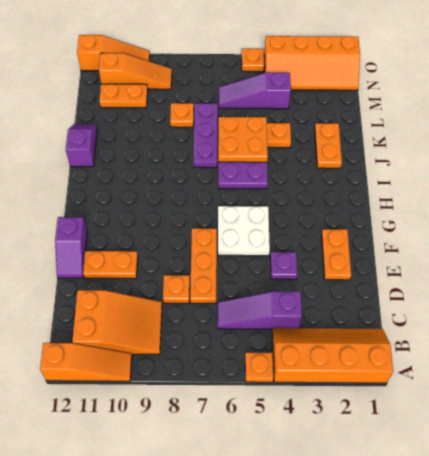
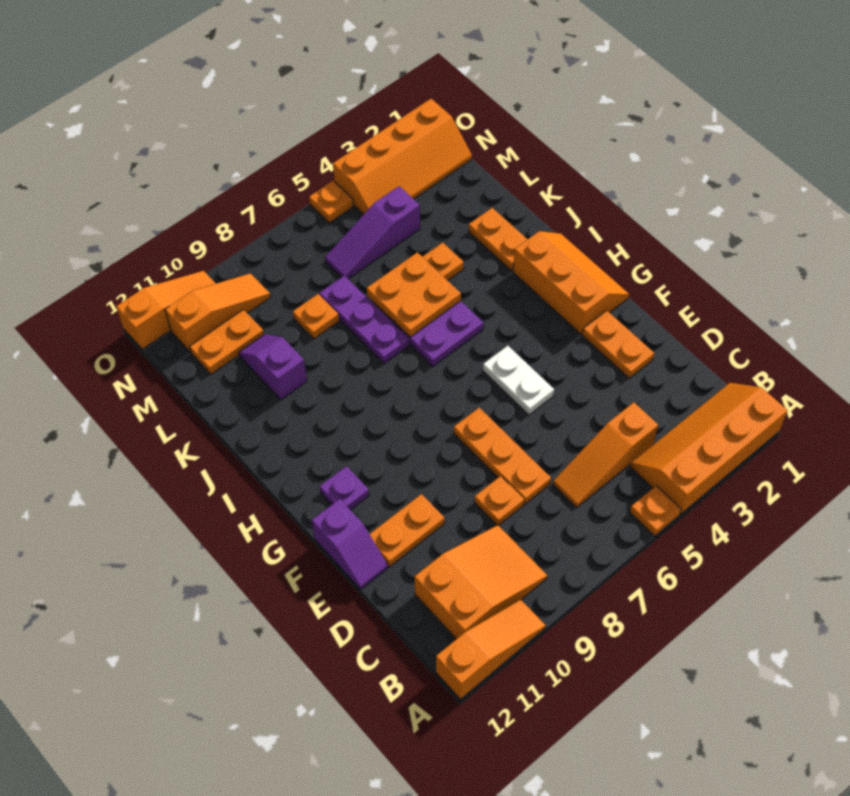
purple slope C4:C6 level 1 top 4 -> orange slope C4:C6 level 1 top 4
purple plate E4 level 1 -> purple plate G11 level 1
white plate F5:G6 level 1 -> white plate F5:G5 level 1
none -> orange slope G1:I2 level 1 top 2
purple slope J12:K12 level 1 top J -> purple slope K10:L10 level 1 top K

